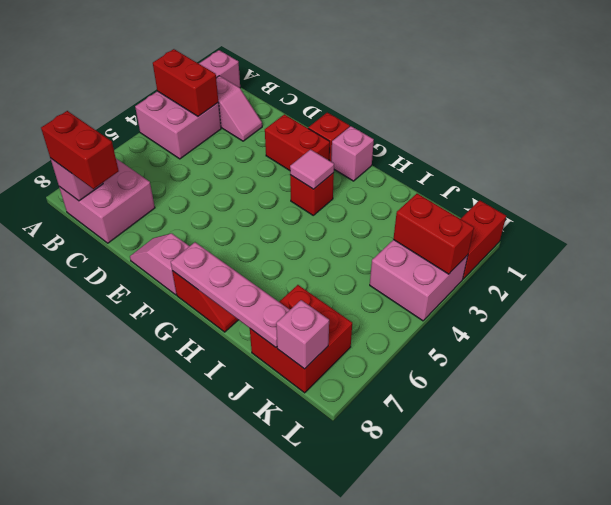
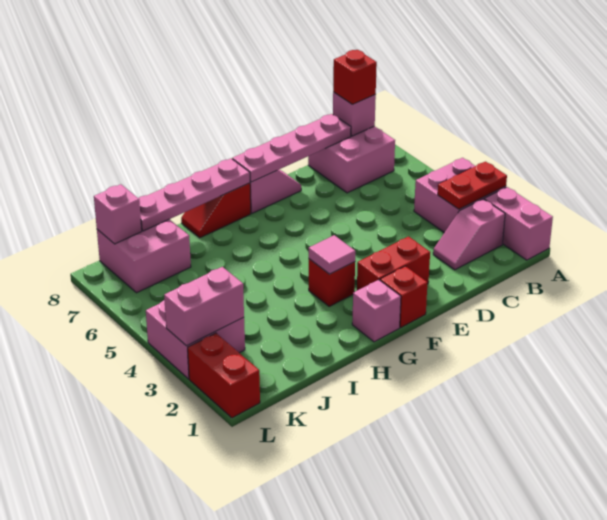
red brick A3:B3 level 2 -> red plate A3:B3 level 2
red brick B8:C8 level 3 -> red brick B8 level 3
none -> pink plate C8:F8 level 2
red brick J7:K8 level 1 -> pink brick J7:K8 level 1
red brick K3:L3 level 2 -> pink brick K3:L3 level 2

